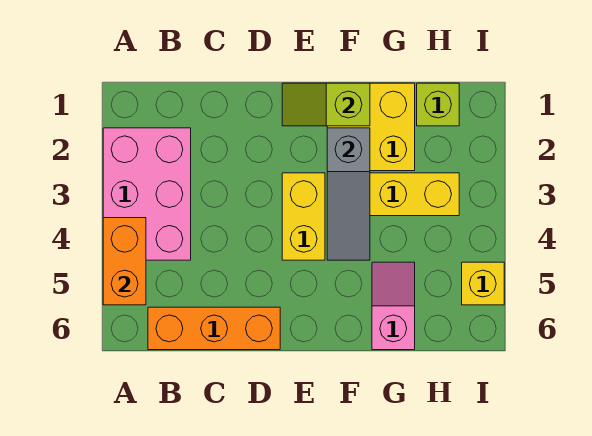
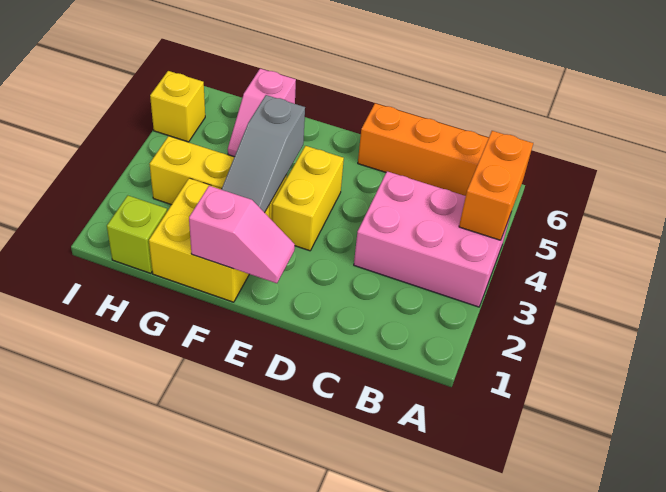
pink brick A2:B4 level 1 -> pink brick A3:C4 level 1
lime slope E1:F1 level 2 top F -> pink slope E1:F1 level 2 top F
grey slope F2:F4 level 2 top 2 -> grey slope F2:F4 level 2 top 4

